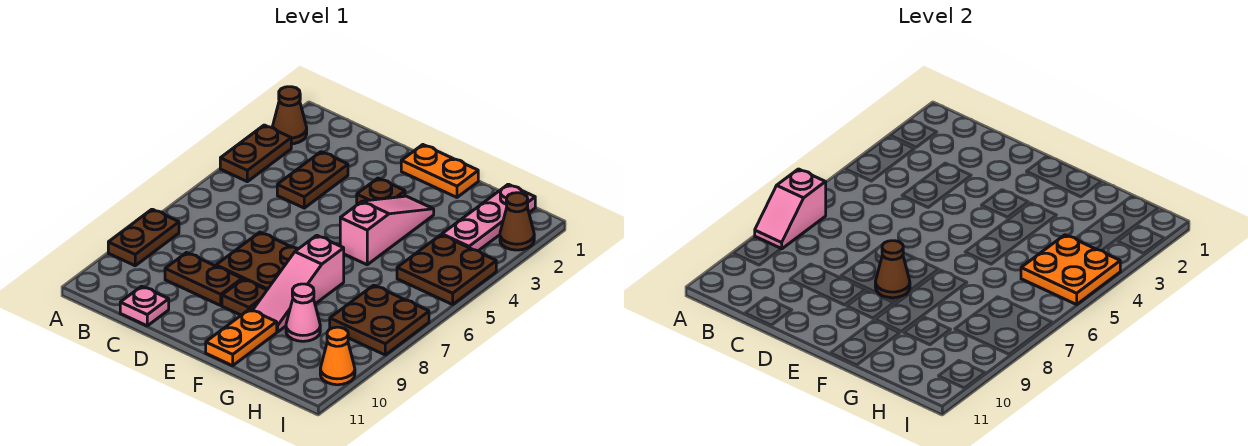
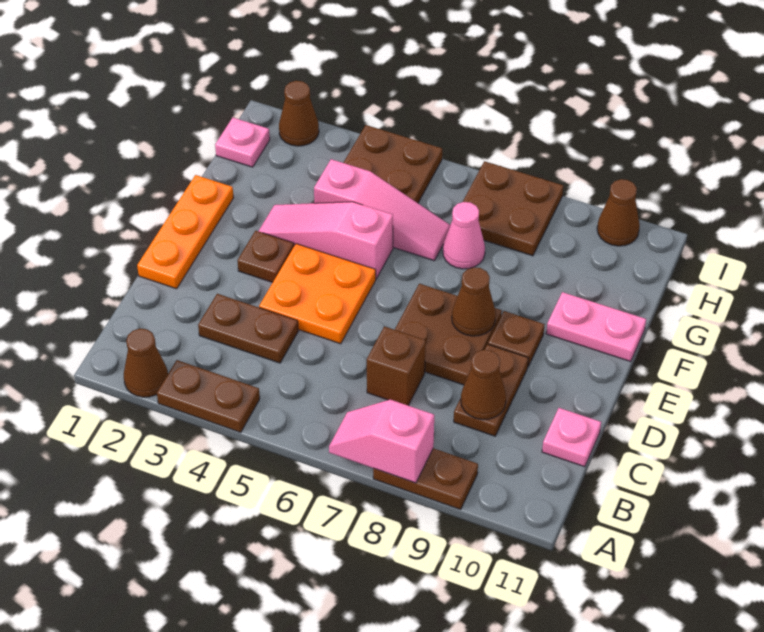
pink slope A7:A8 level 2 top 7 -> pink slope A7:A8 level 2 top 8
none -> brown brick C7 level 1
none -> brown cone C9 level 2
orange plate E1:F1 level 1 -> orange plate D1:F1 level 1
pink slope F7:F9 level 1 top 7 -> pink slope G4:G6 level 1 top 4
orange plate F10:F11 level 1 -> pink plate F10:F11 level 1
pink cone G9 level 1 -> pink cone G7 level 1
pink plate H1:H3 level 1 -> pink plate H1 level 1
orange plate H4:I5 level 2 -> orange plate D4:E5 level 1
orange cone I10 level 1 -> brown cone I10 level 1

